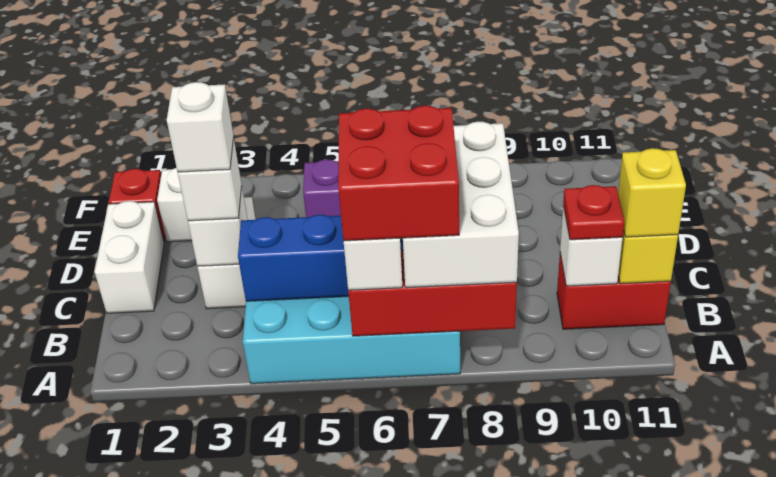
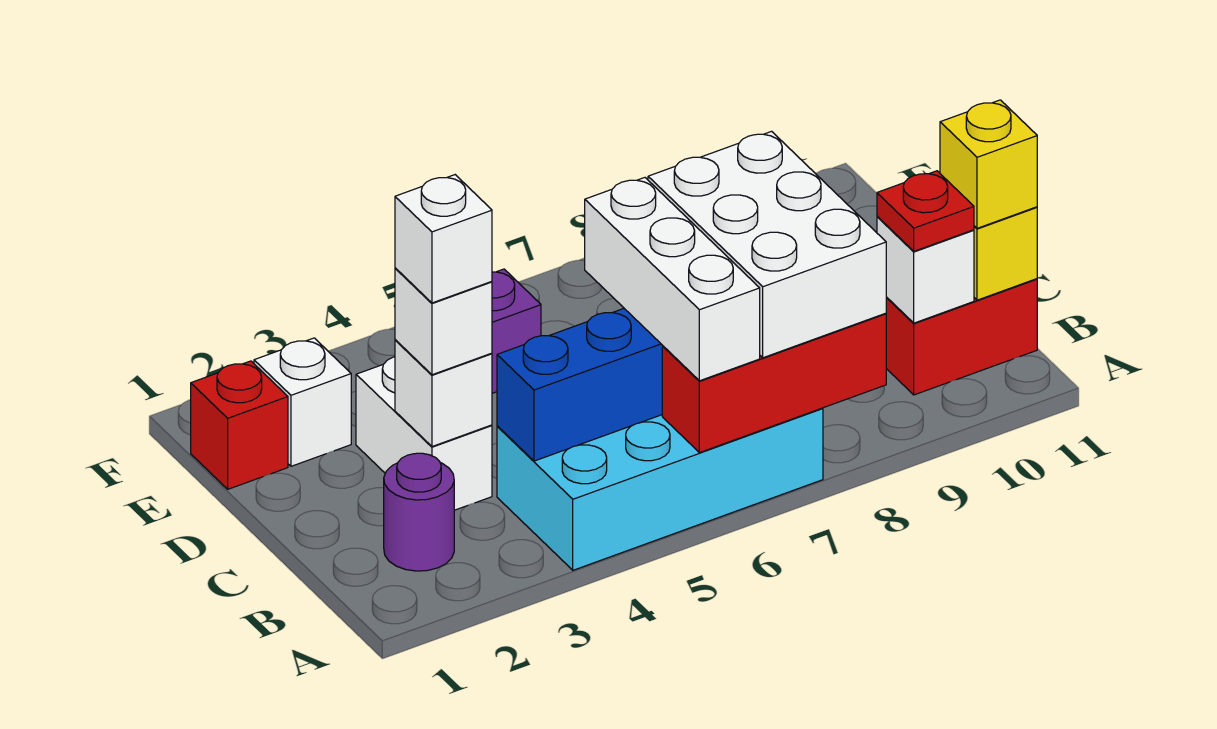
red brick A6:B7 level 4 -> none
none -> purple round brick B2 level 1
white brick C1:D1 level 1 -> none

